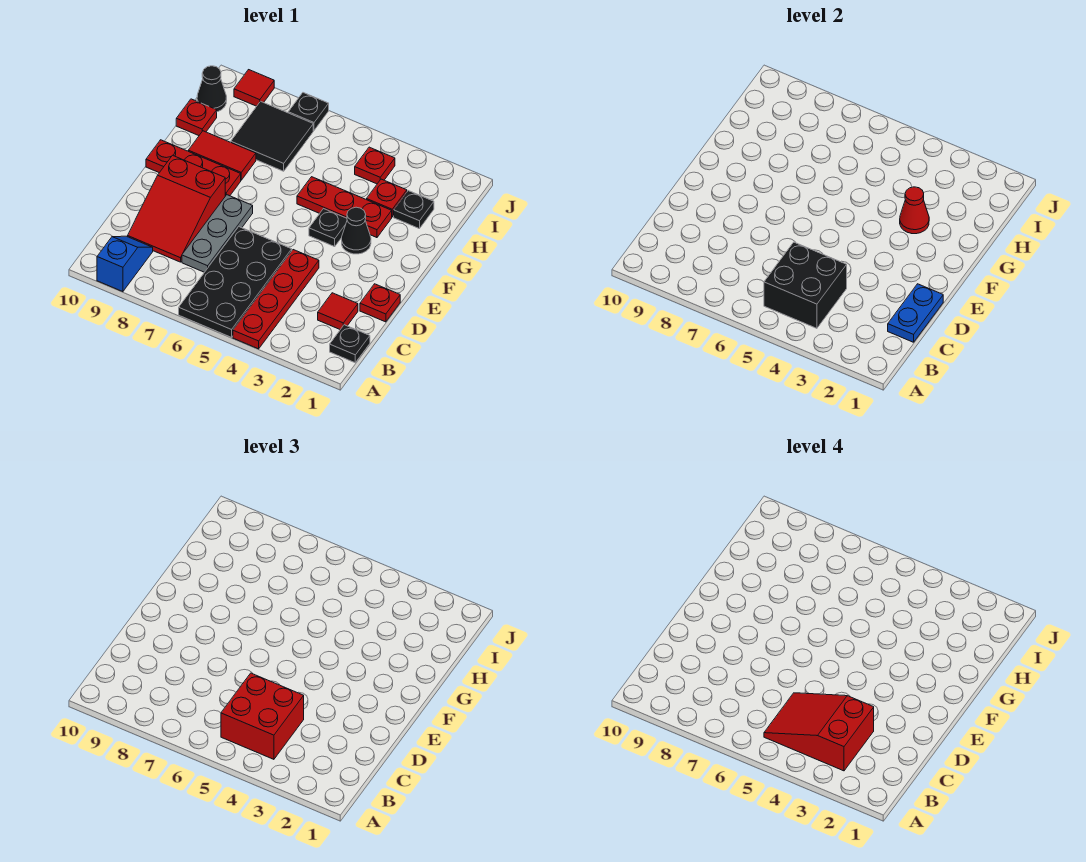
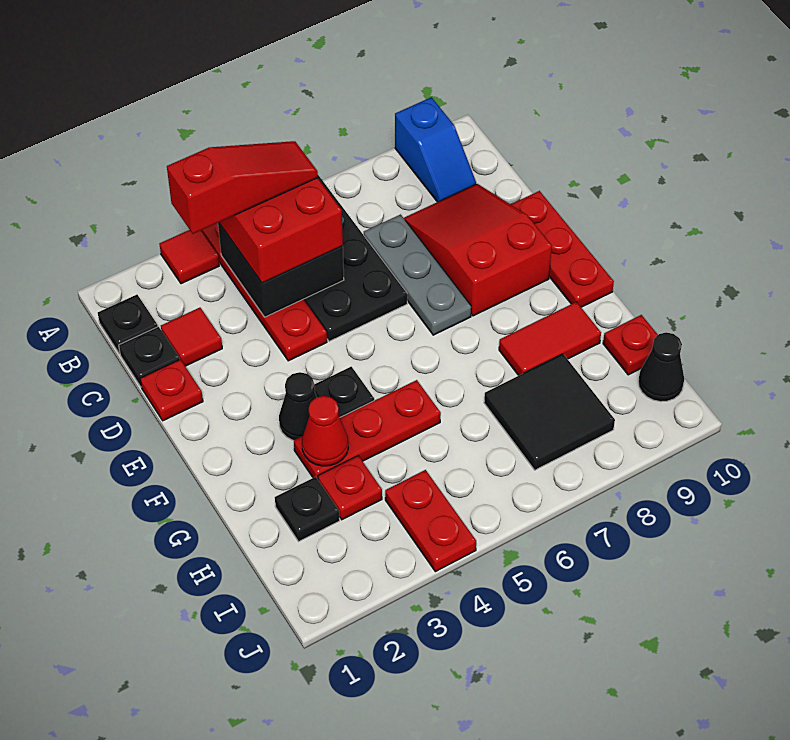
red slope B3:C5 level 4 top 3 -> red slope B3:B5 level 4 top 3
blue plate C1:D1 level 2 -> none
red plate F8:F10 level 1 -> red plate D10:F10 level 1
red plate I4 level 1 -> red plate I4:J4 level 1
black plate J7 level 1 -> black plate C1 level 1
red tile J9 level 1 -> red tile A3 level 1

